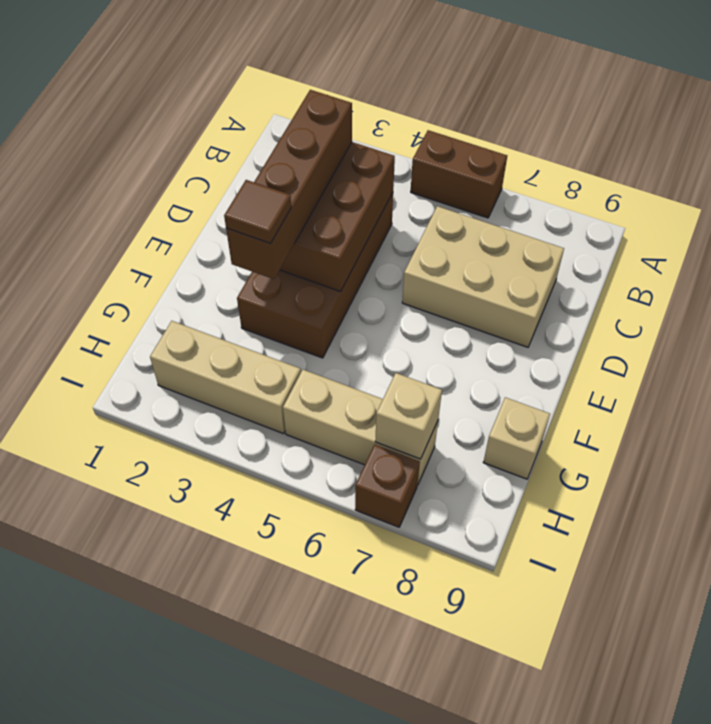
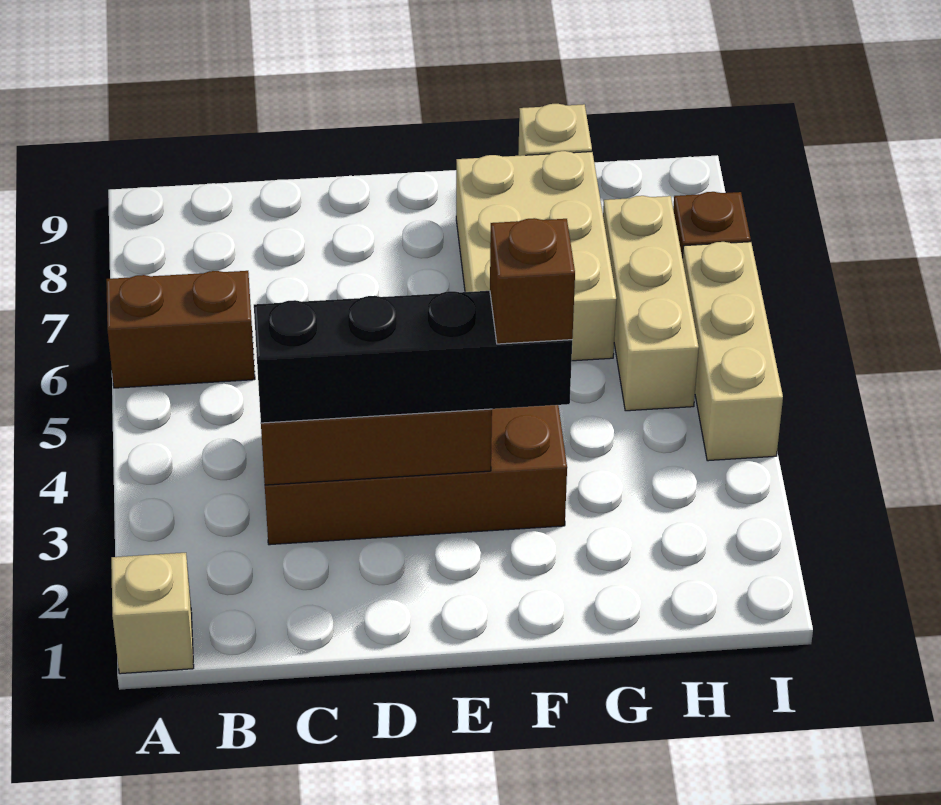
brown brick A5:A6 level 1 -> brown brick A6:B6 level 1
brown brick C3:F3 level 3 -> black brick C3:F3 level 3
tan brick C6:D8 level 1 -> tan brick F6:G8 level 1
brown tile F3 level 4 -> brown brick F3 level 4
tan brick H2:H4 level 1 -> tan brick I4:I6 level 1
tan brick H7 level 2 -> tan brick A1 level 1

